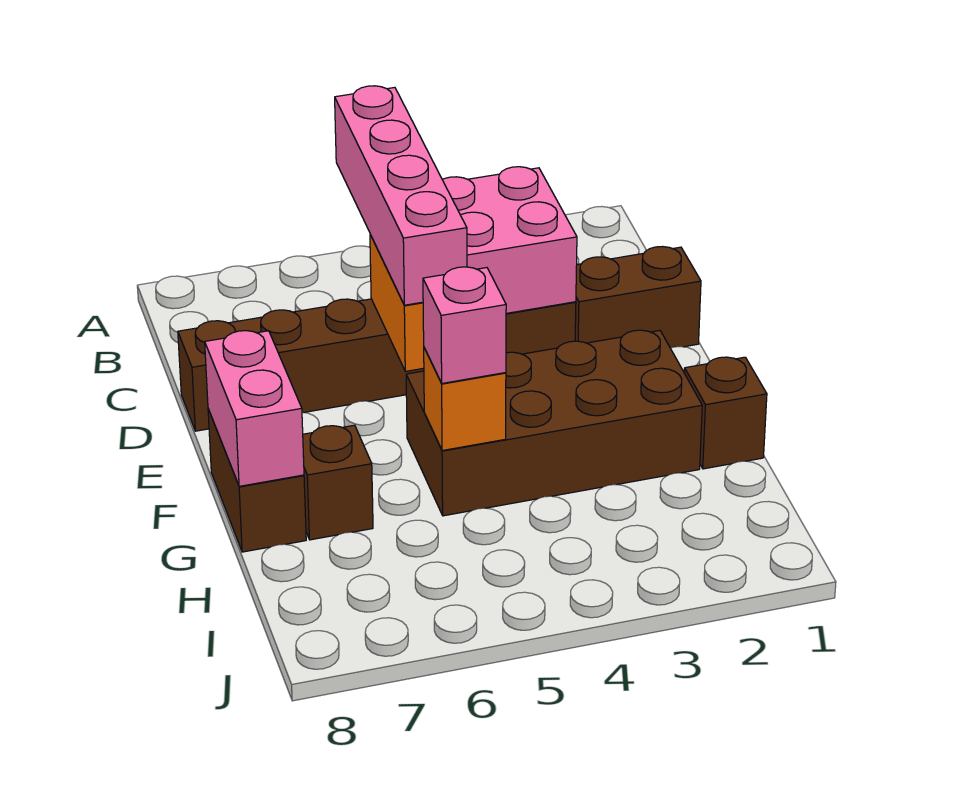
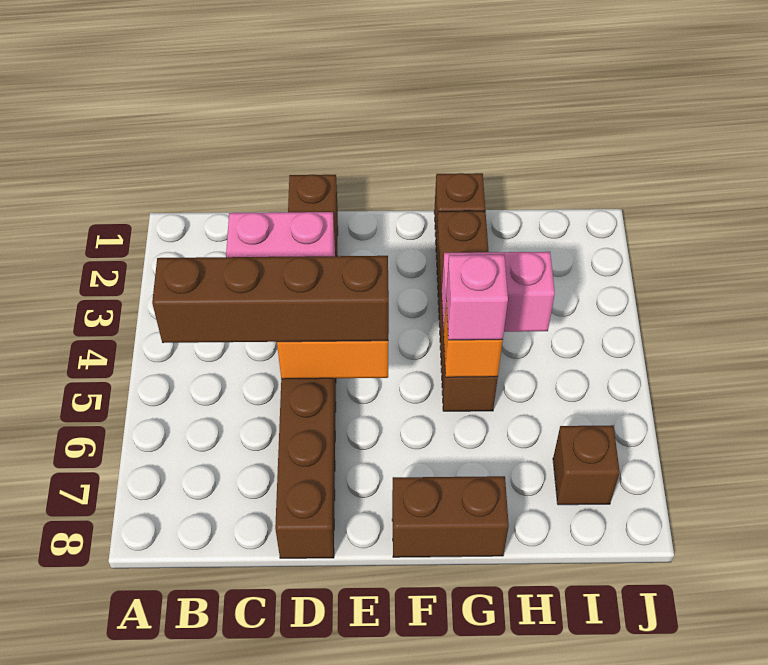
pink brick B5:E5 level 3 -> brown brick B5:E5 level 3
brown brick F2:G5 level 1 -> brown brick G2:G5 level 1
pink brick F8:G8 level 2 -> pink brick G4:H4 level 2
brown brick G7 level 1 -> brown brick I7 level 1

